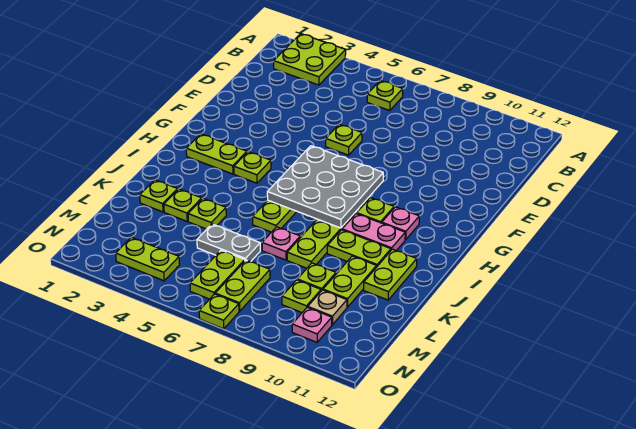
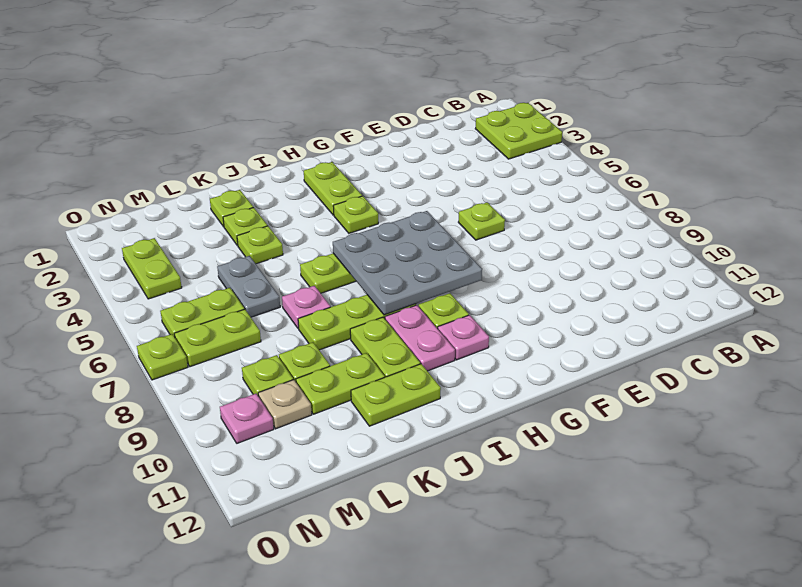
lime plate B6 level 1 -> none

